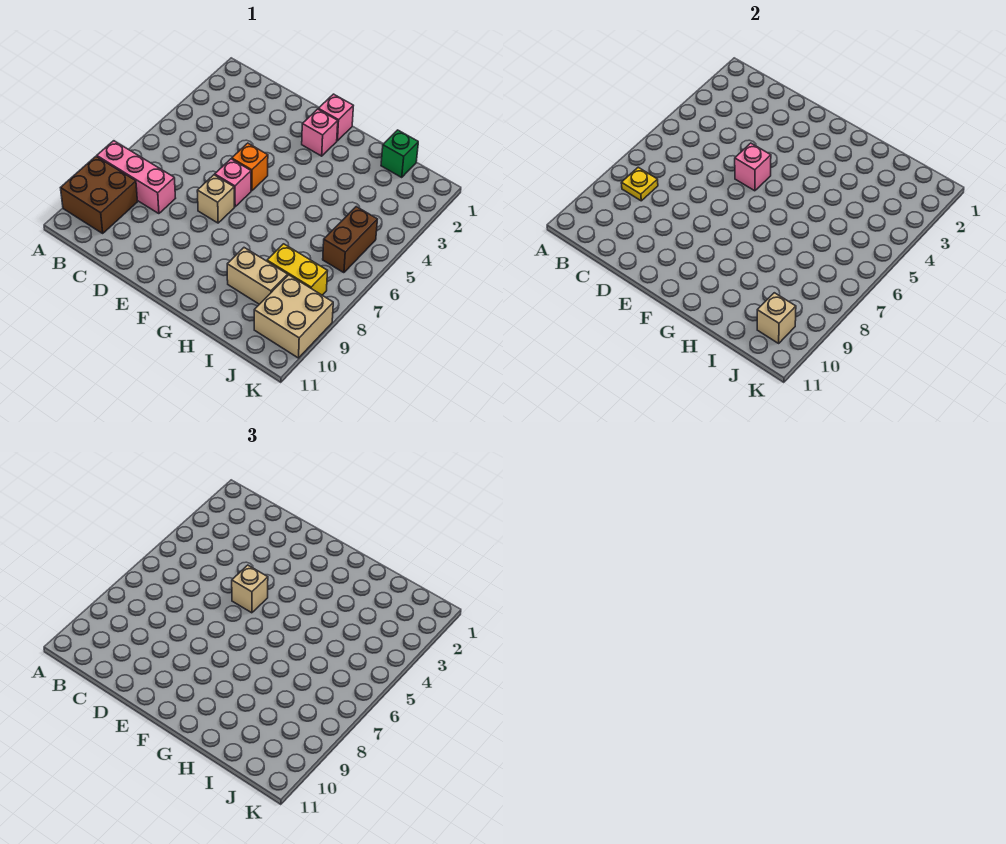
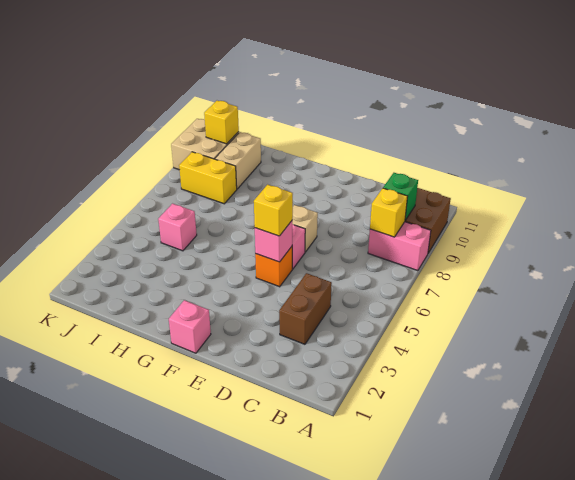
pink brick A8:C8 level 1 -> pink brick A8:B8 level 1
yellow plate B8 level 2 -> yellow brick B8 level 2
tan brick E5 level 3 -> yellow brick E5 level 3
pink brick F2 level 1 -> pink brick I5 level 1
tan brick H9:I9 level 1 -> tan brick I9:I10 level 1
green brick I1 level 1 -> green brick B9 level 2
brown brick J5:J6 level 1 -> brown brick C3:C4 level 1
tan brick J10 level 2 -> yellow brick J10 level 2

